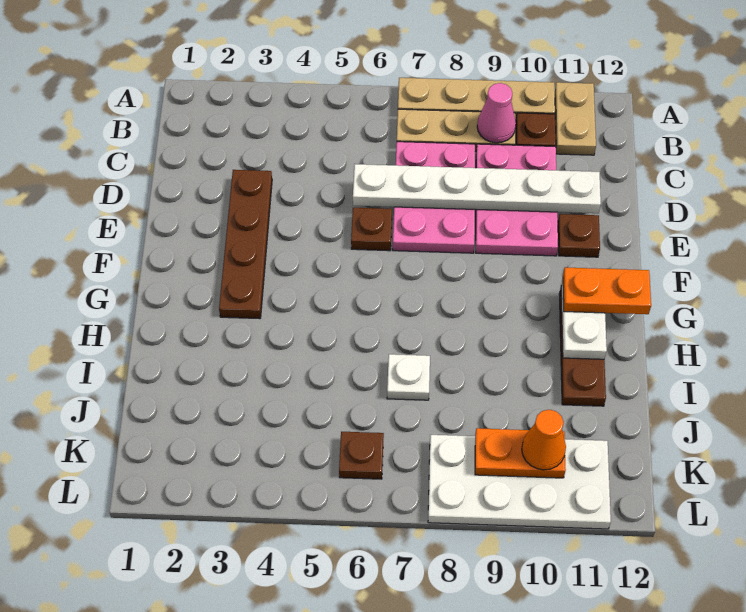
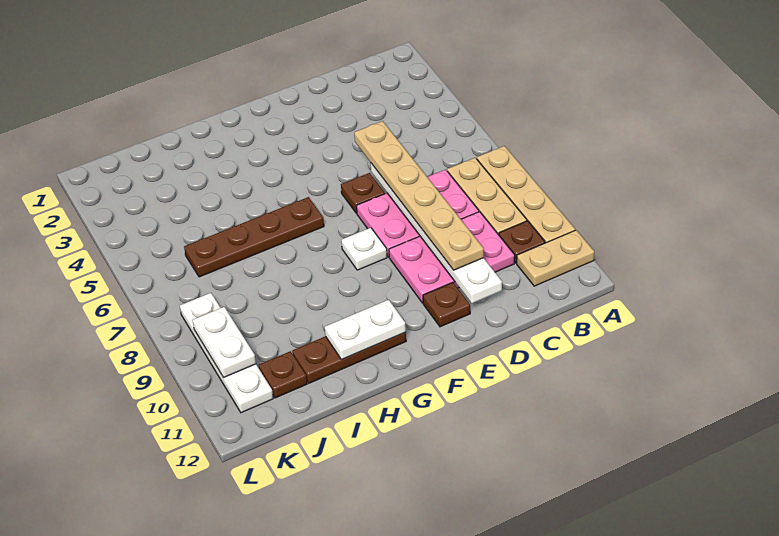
pink cone B9 level 2 -> none
brown plate D3:G3 level 1 -> brown plate G6:J6 level 1
none -> tan plate D5:D10 level 3
orange plate G11:G12 level 3 -> none
white plate I7 level 1 -> white plate F8 level 1
brown plate K6 level 1 -> brown plate J11 level 1
white plate K8:L11 level 1 -> white plate K8:K11 level 1
orange plate K9:K10 level 2 -> white plate K9:K10 level 2
orange cone K10 level 3 -> none

